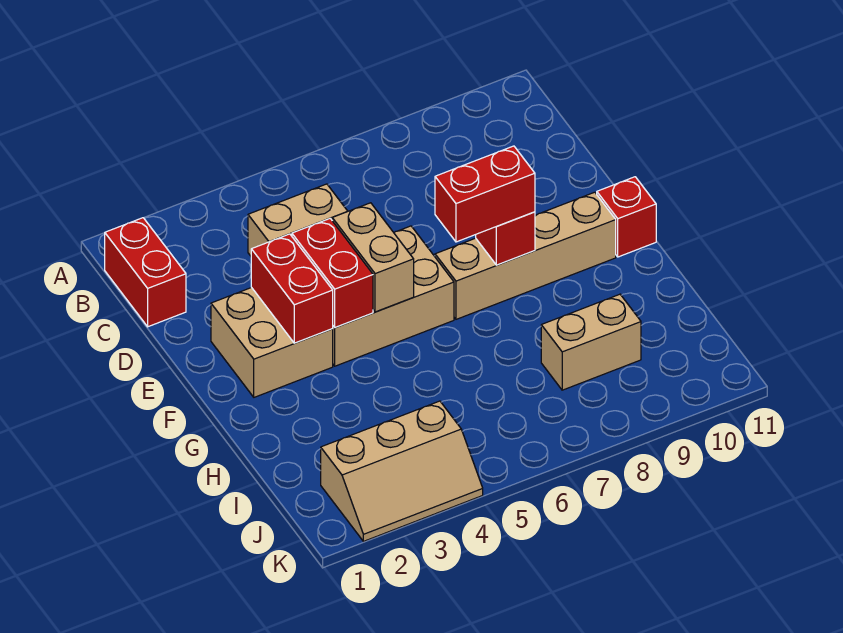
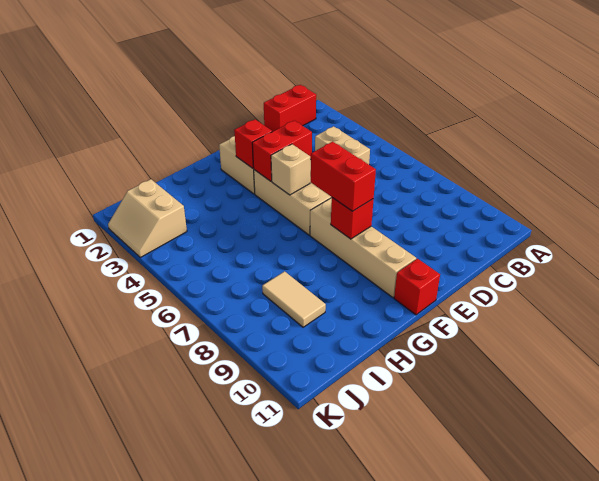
red brick E3:F3 level 2 -> red brick F3 level 2
tan brick E5:F5 level 2 -> tan brick F5 level 2
tan brick I8:I9 level 1 -> tan tile I8:I9 level 1
tan slope J2:K4 level 1 top J -> tan slope J2:K3 level 1 top J

